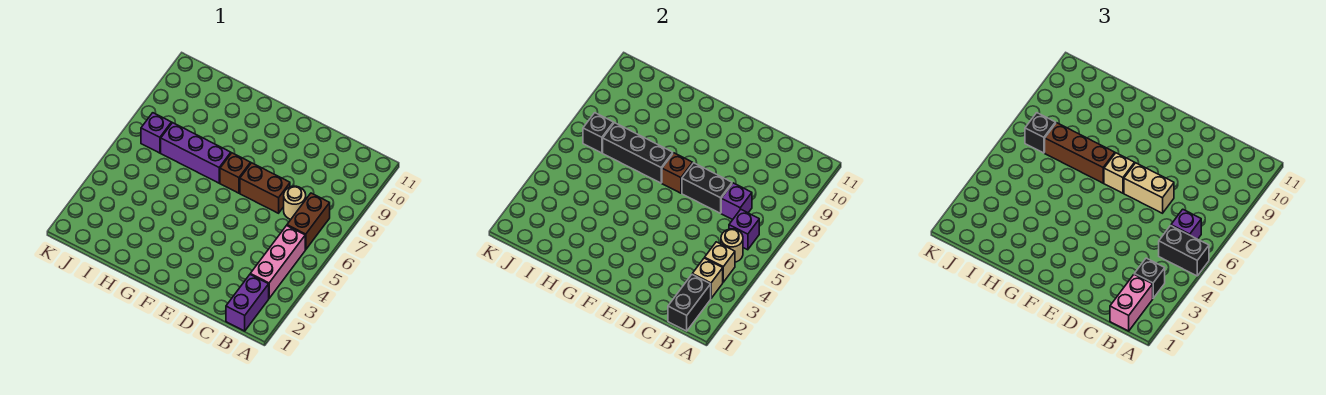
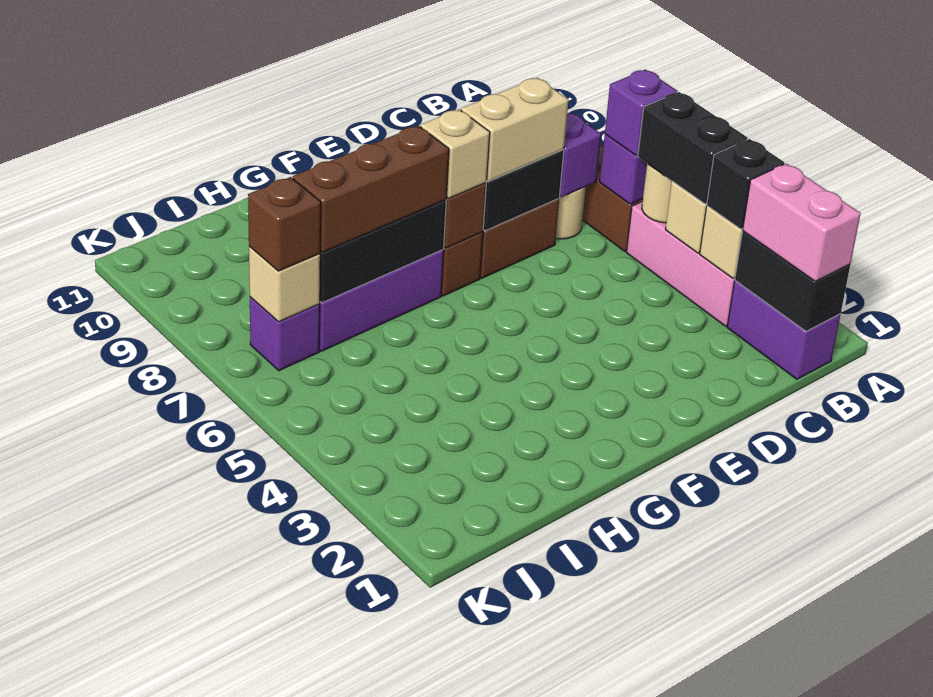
black brick A5:B5 level 3 -> black brick B4:B5 level 3
black brick J7 level 2 -> tan brick J7 level 2
black brick J7 level 3 -> brown brick J7 level 3

